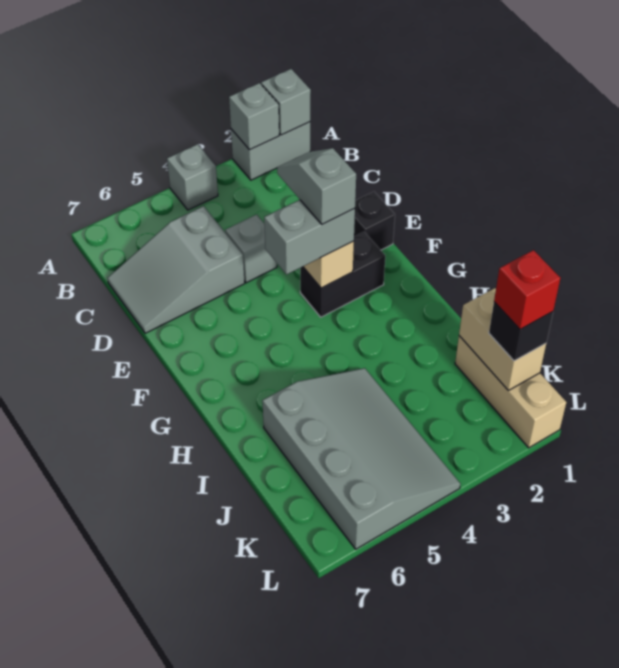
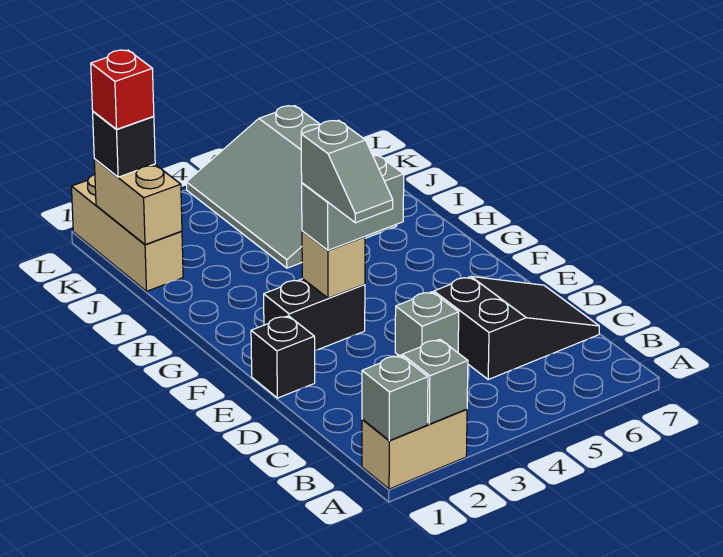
grey brick A1:A2 level 1 -> tan brick A1:A2 level 1
grey brick A4 level 1 -> none
grey slope C5:D7 level 1 top 5 -> black slope C5:D7 level 1 top 5

